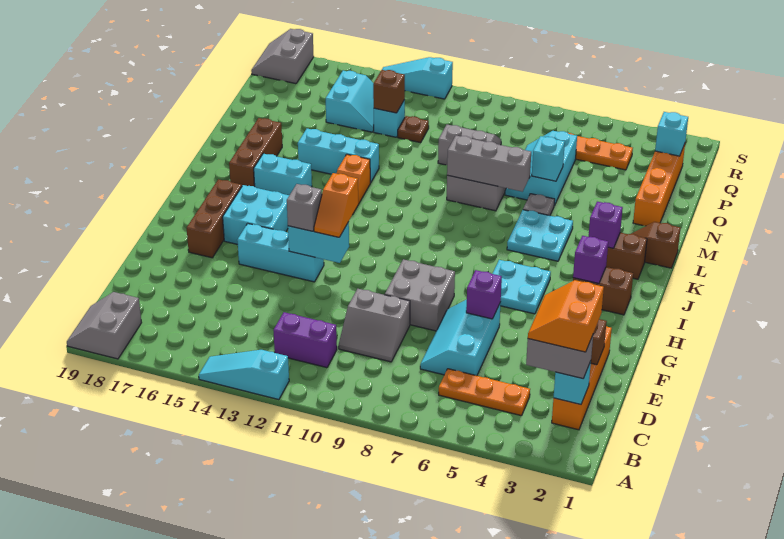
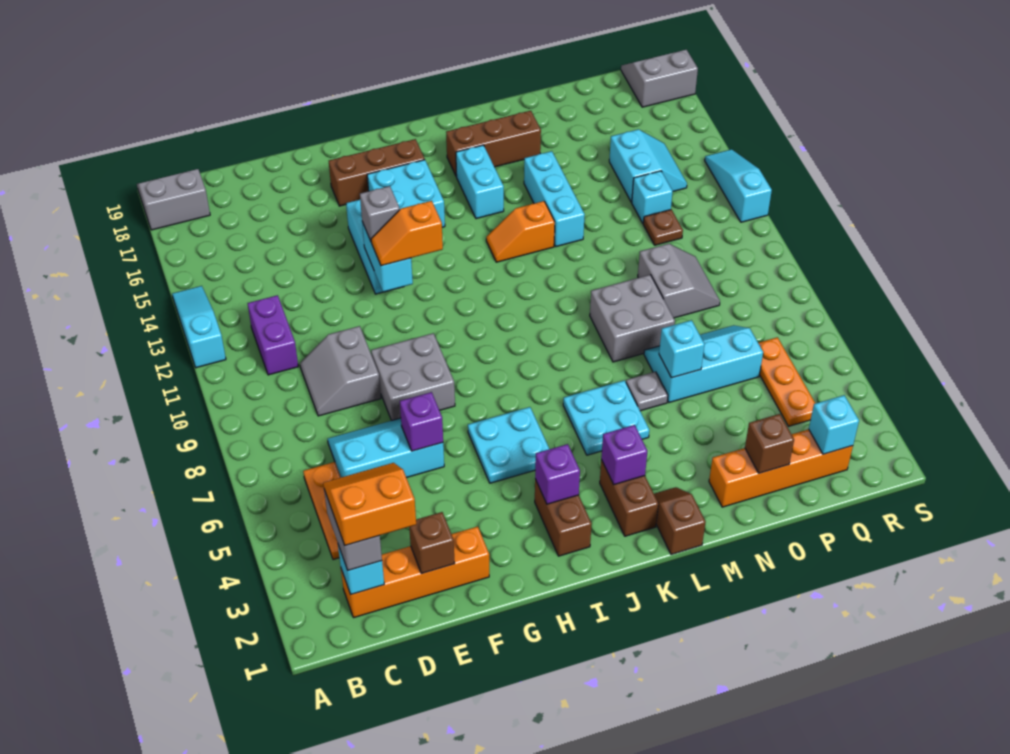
grey brick M7:M9 level 2 -> none
brown brick P13 level 2 -> brown brick O2 level 2
cyan slope P14:Q15 level 1 top 15 -> cyan slope P14:Q15 level 1 top P

